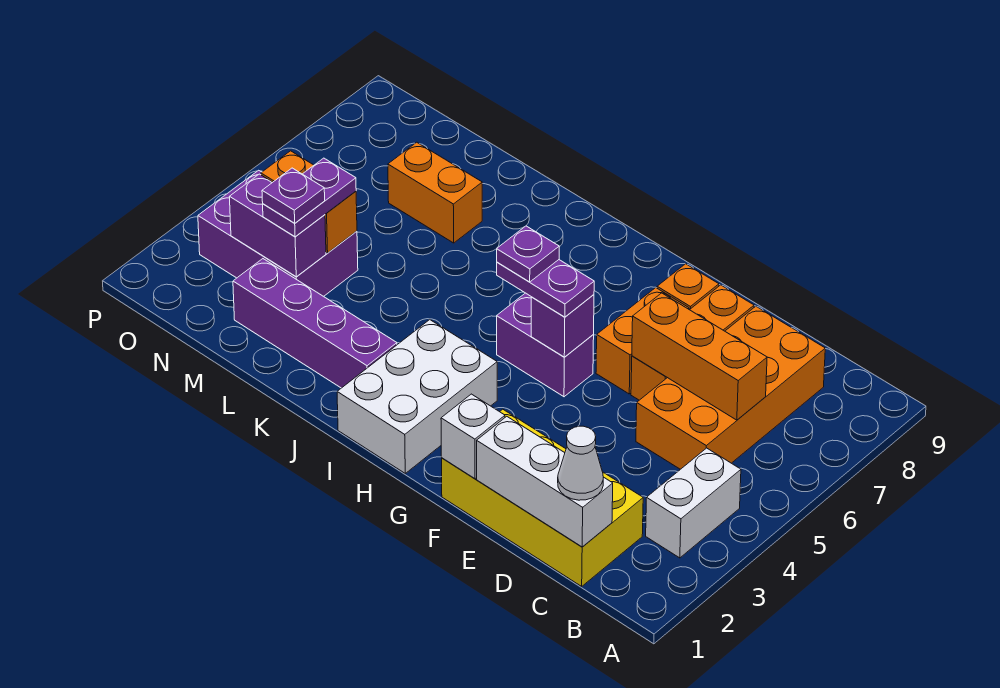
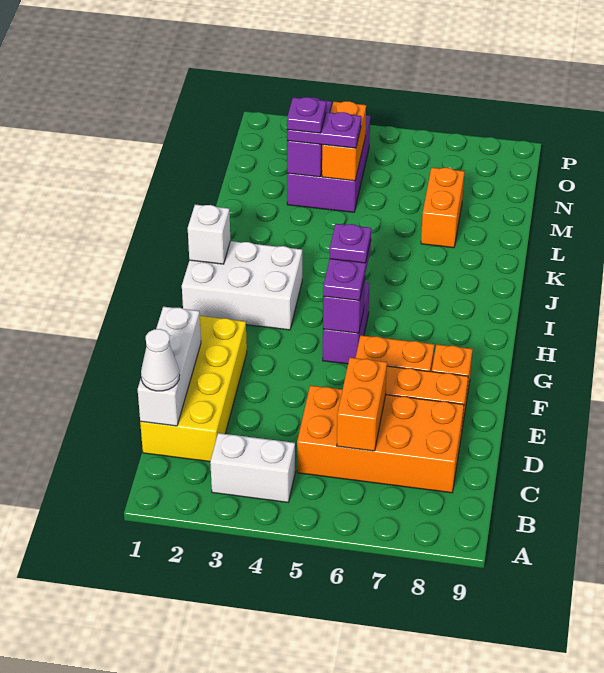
orange brick C6:E6 level 2 -> orange brick C6:D6 level 2
white brick F1 level 2 -> white brick I1 level 2
purple brick J2:M2 level 1 -> none

